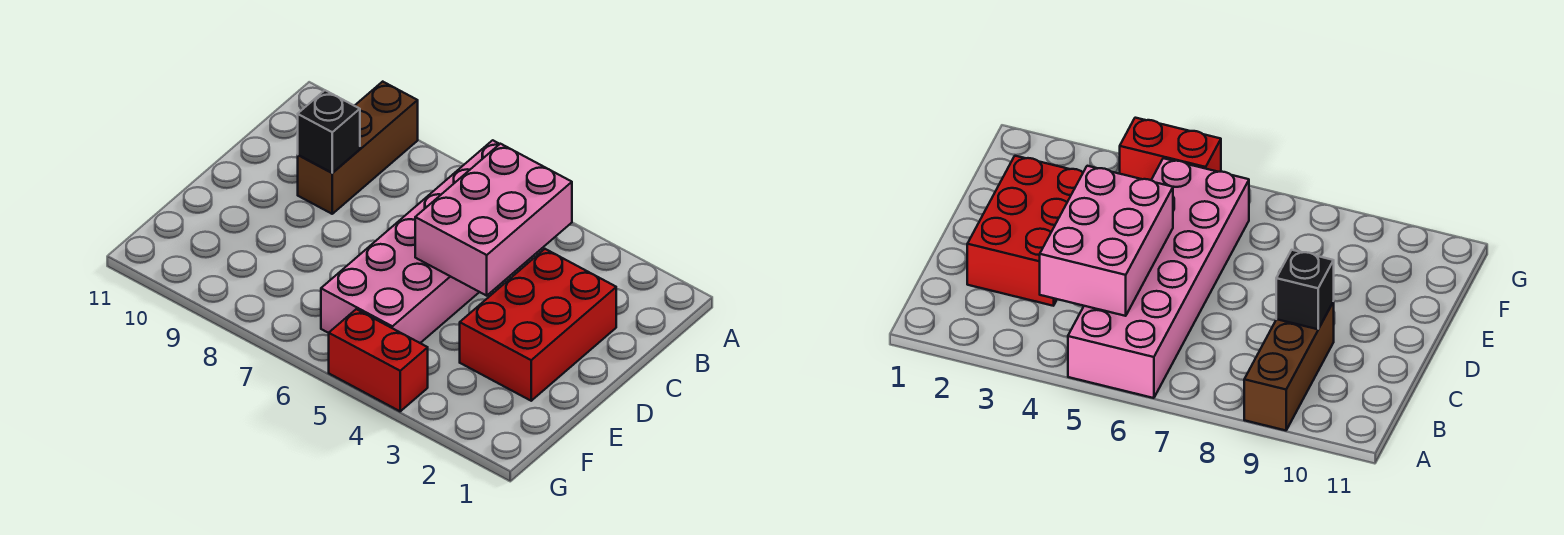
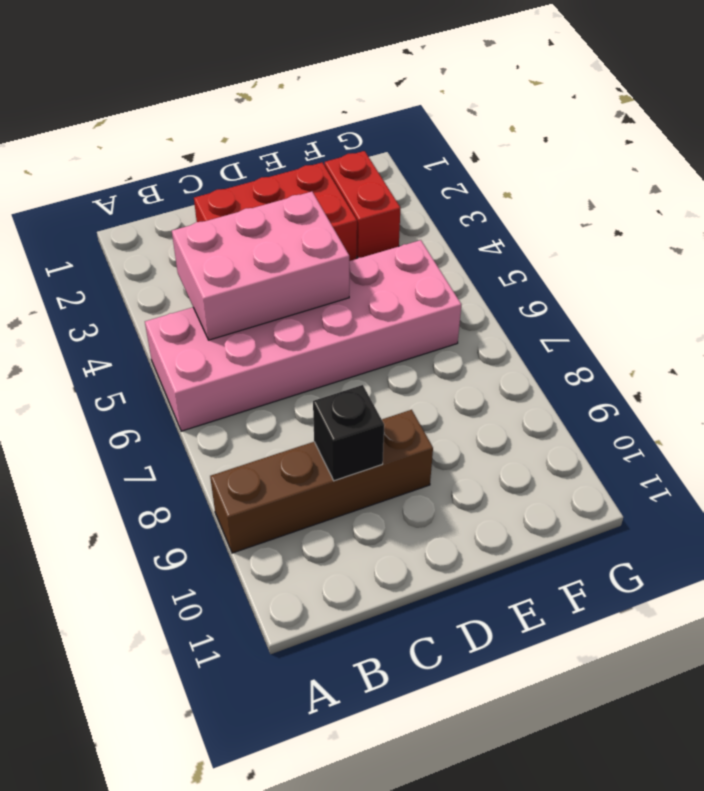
brown brick A9:C9 level 1 -> brown brick A9:D9 level 1
red brick G4:G5 level 1 -> red brick F2:F3 level 1

